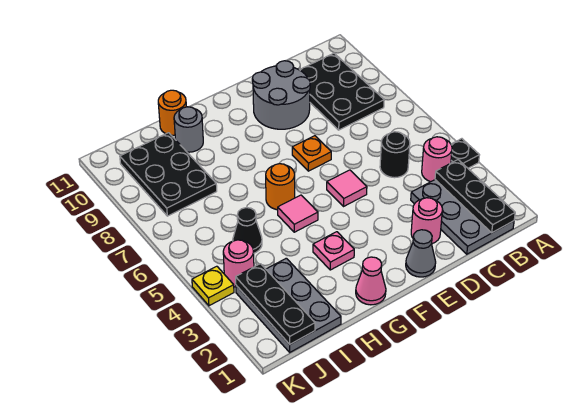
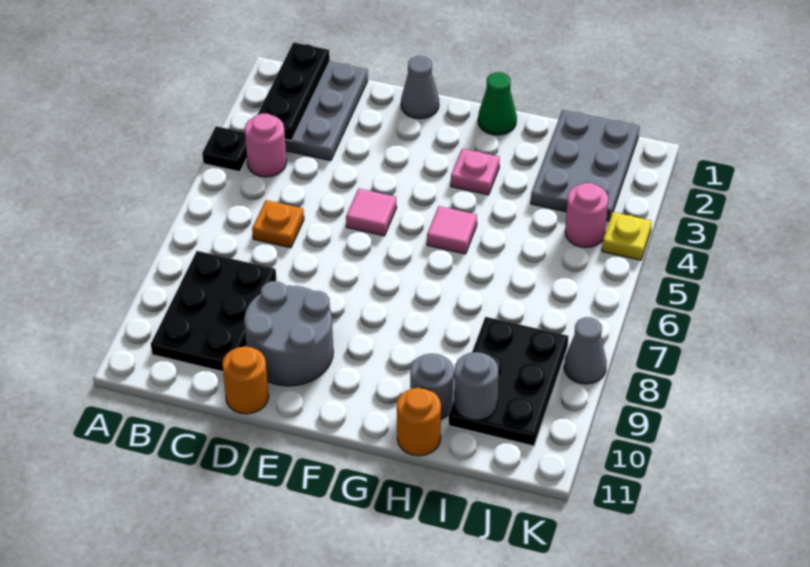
black round brick C5 level 1 -> none
pink round brick D2 level 1 -> none
orange plate E7 level 1 -> orange plate C6 level 1
pink cone G1 level 1 -> green cone G1 level 1
orange round brick G6 level 1 -> orange round brick D11 level 1
black cone I5 level 1 -> none
none -> grey round brick I10 level 2
black plate J1:J3 level 2 -> none
none -> grey cone K8 level 1

